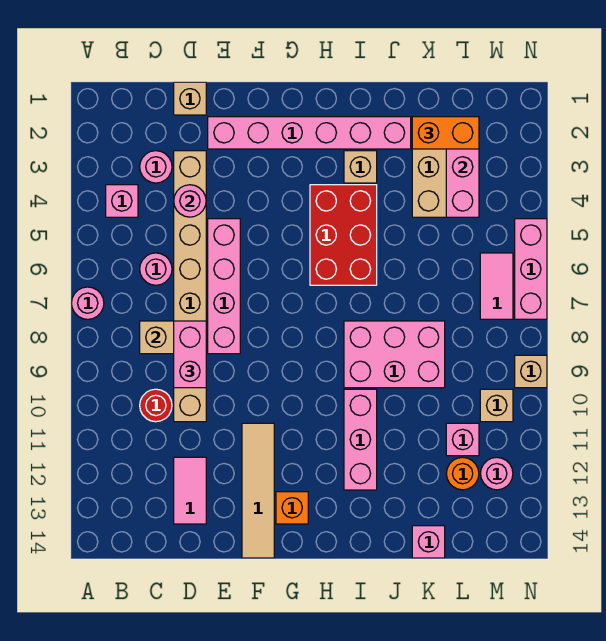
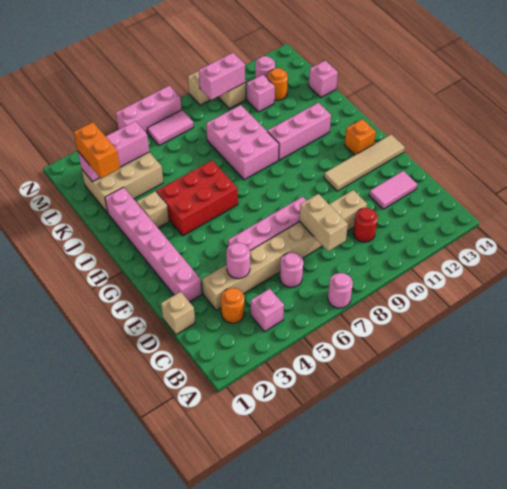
pink round brick C3 level 1 -> orange round brick C3 level 1
pink brick D8:D9 level 3 -> pink brick M9:M10 level 2

